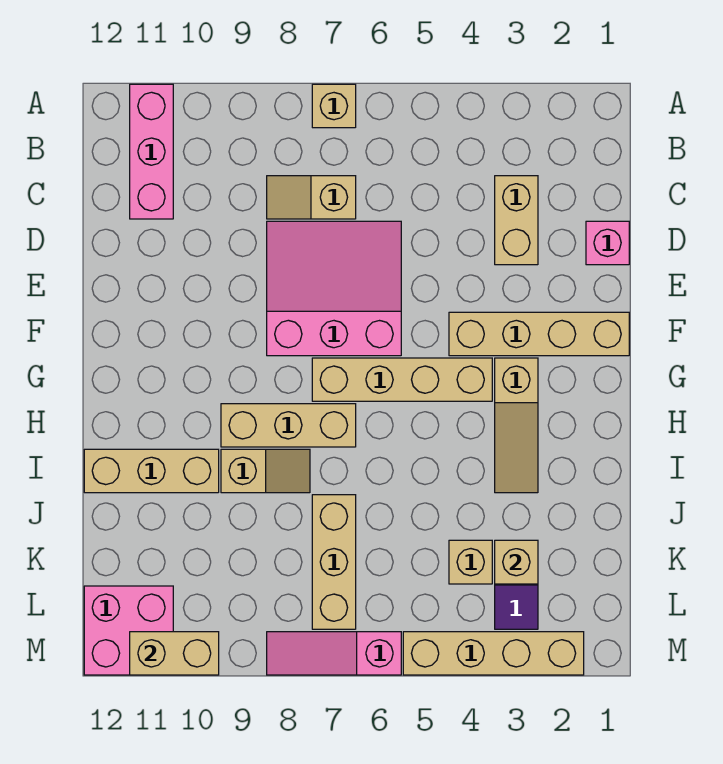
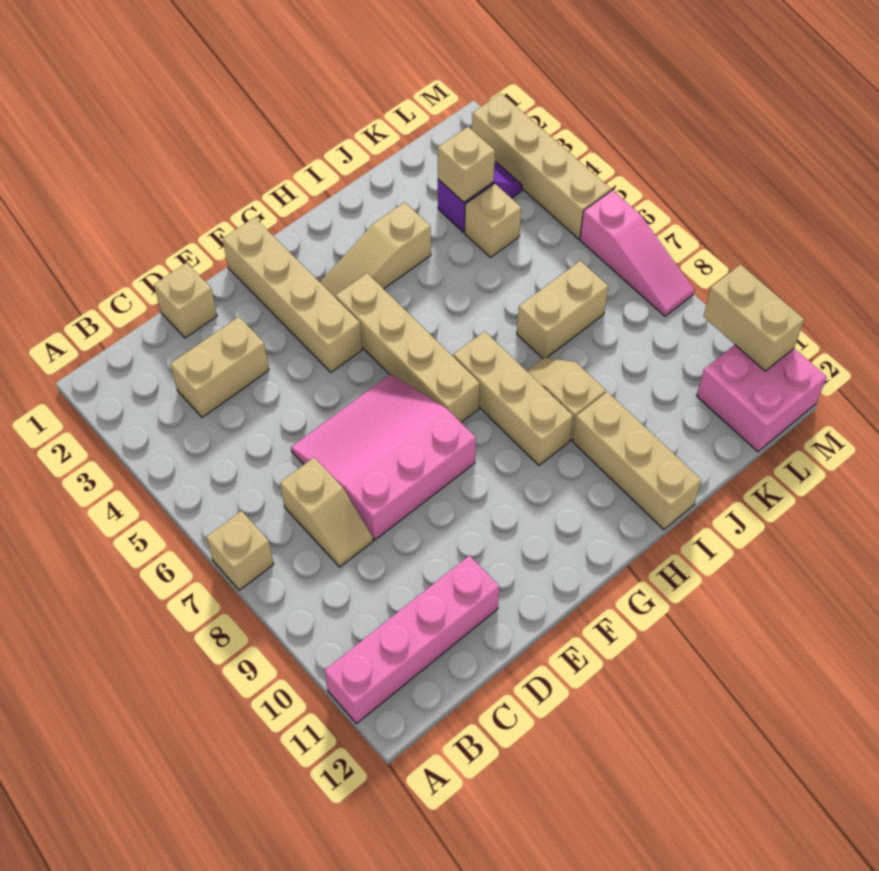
pink brick A11:C11 level 1 -> pink brick A11:D11 level 1
pink brick D1 level 1 -> tan brick D1 level 1
pink slope D6:F8 level 1 top F -> pink slope D6:F8 level 1 top 8
tan slope G3:I3 level 1 top G -> tan slope G3:I3 level 1 top I
tan brick J7:L7 level 1 -> tan brick J7:K7 level 1

